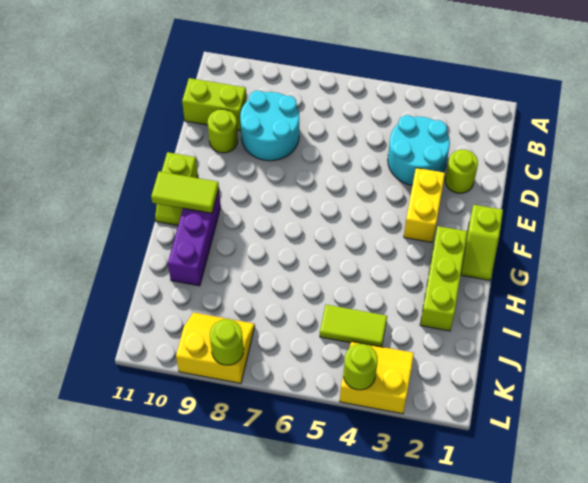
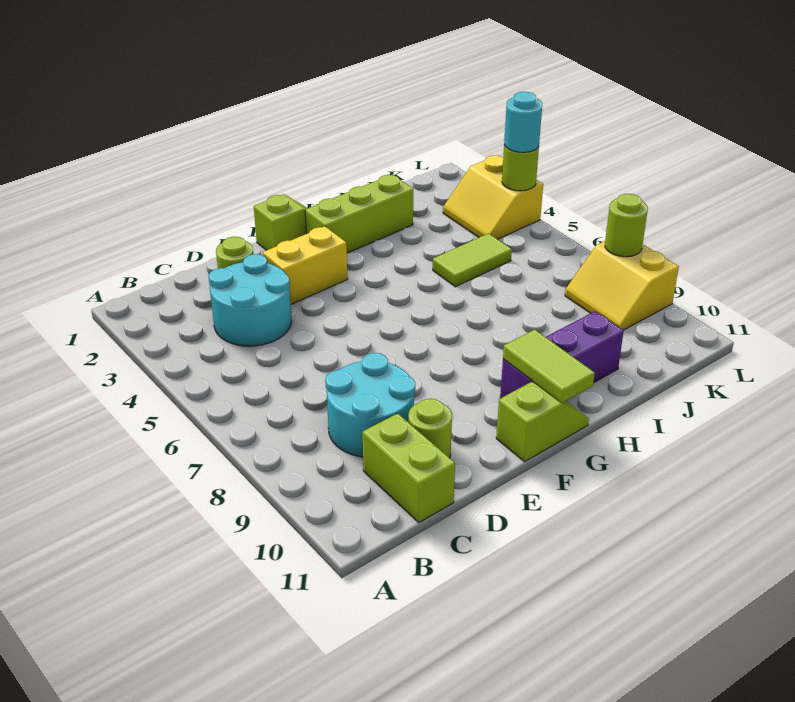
lime tile J4:J5 level 1 -> lime tile I5:J5 level 1
none -> cyan round brick L4 level 3

